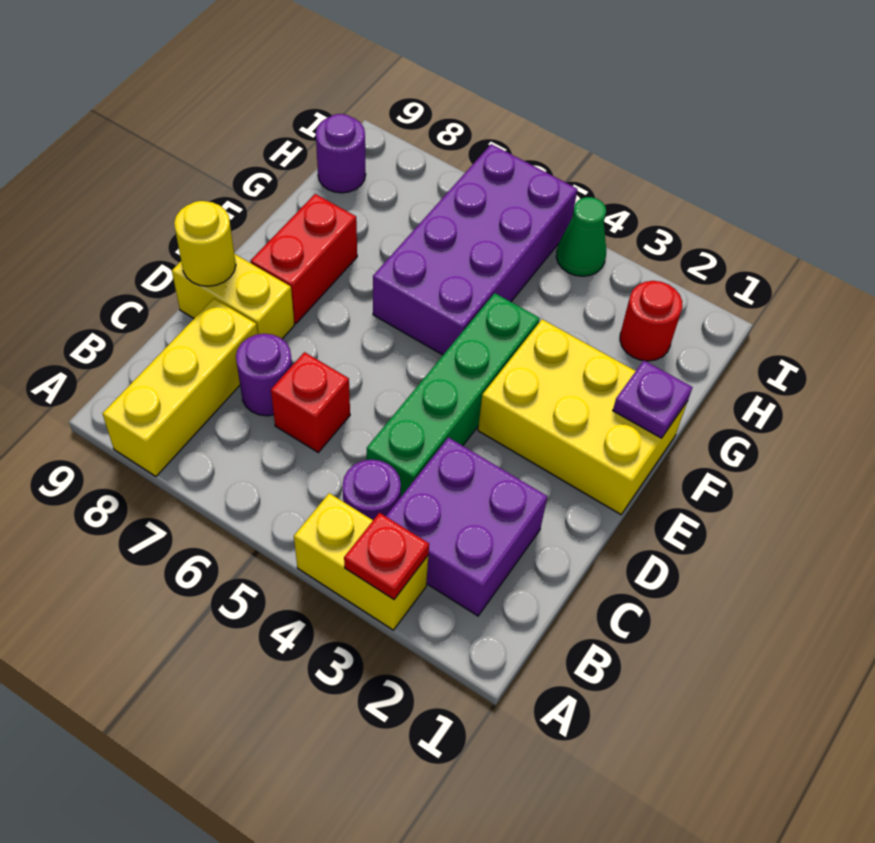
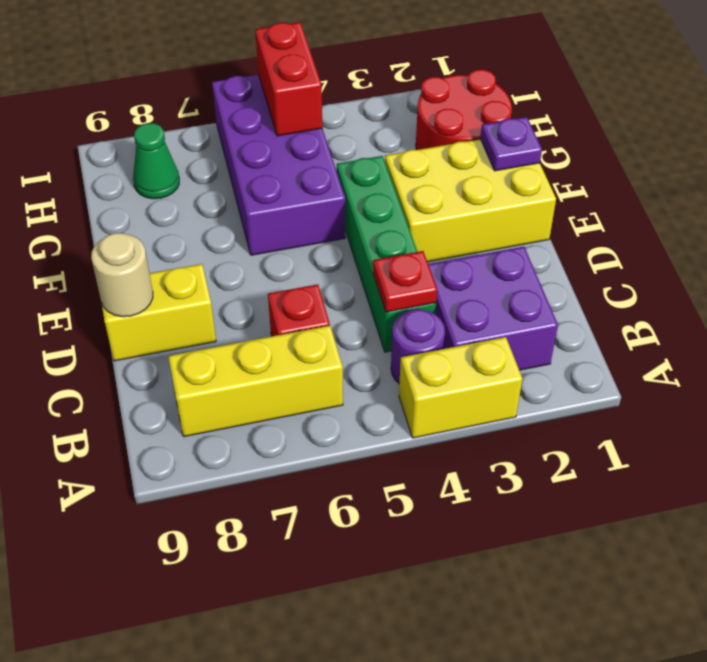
red plate A3 level 2 -> red plate C4 level 2
yellow brick A8:C8 level 1 -> yellow brick B6:B8 level 1
purple round brick C7 level 1 -> none
yellow round brick D9 level 2 -> tan round brick D9 level 2
red brick E8:F8 level 1 -> red brick H5:I5 level 2
red round brick H2 level 1 -> red round brick G1:H2 level 1
purple round brick H9 level 1 -> none
green cone I4 level 1 -> green cone H8 level 1

